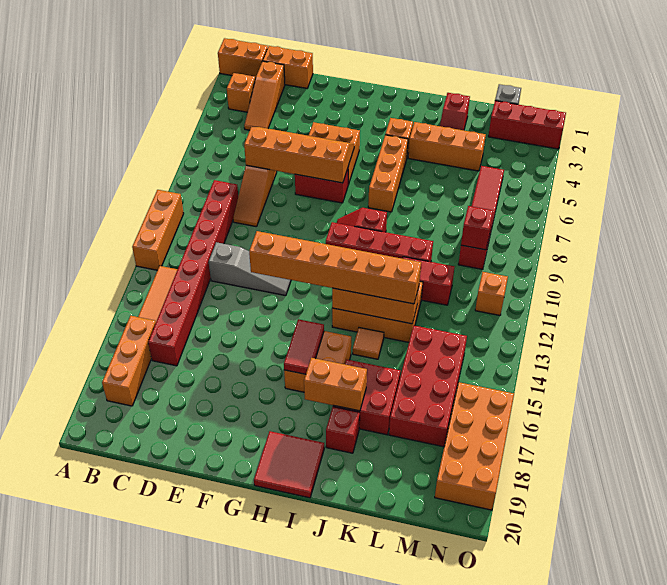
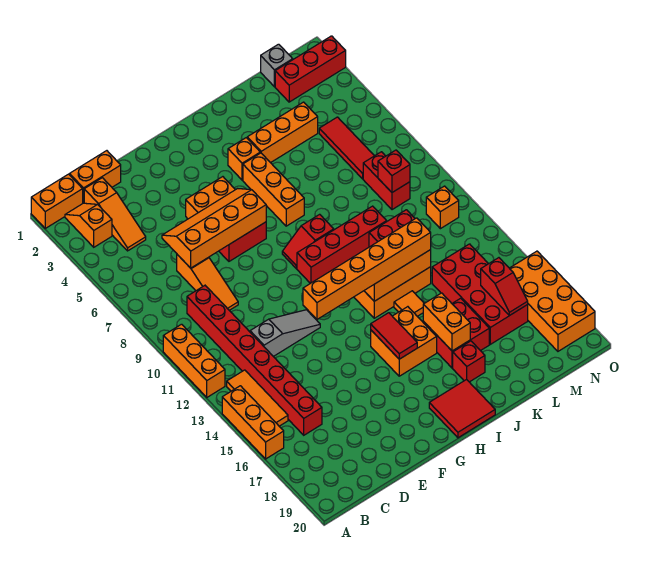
orange brick B16:B18 level 1 -> orange brick A14:A16 level 1
orange brick I17:J17 level 2 -> orange brick J16:J17 level 2
red slope K2:K3 level 1 top 2 -> red slope M16:M17 level 2 top 16

